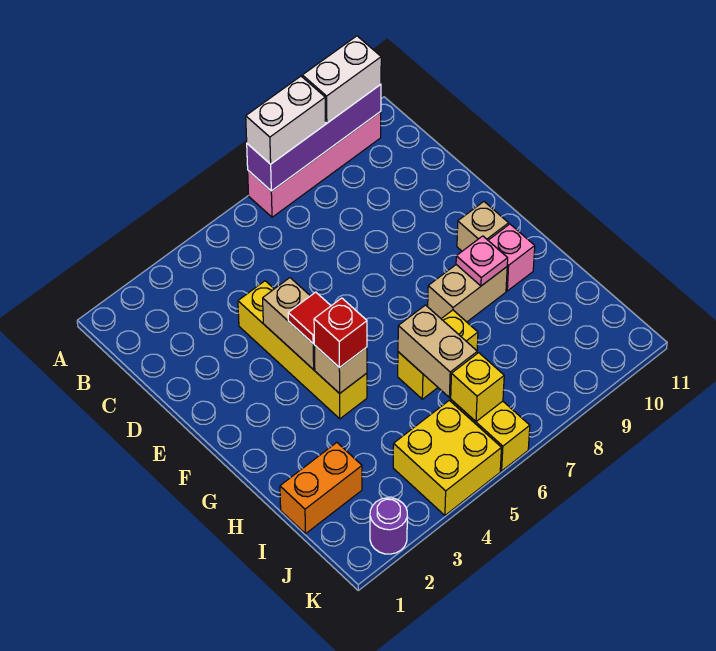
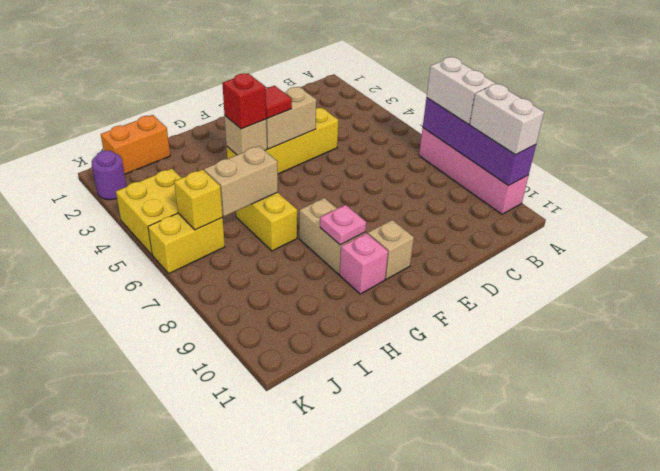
orange brick I1:I2 level 1 -> orange brick I1:J1 level 1

